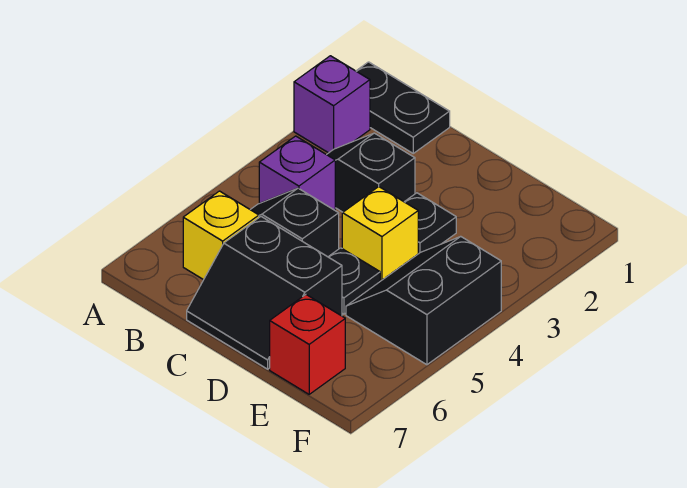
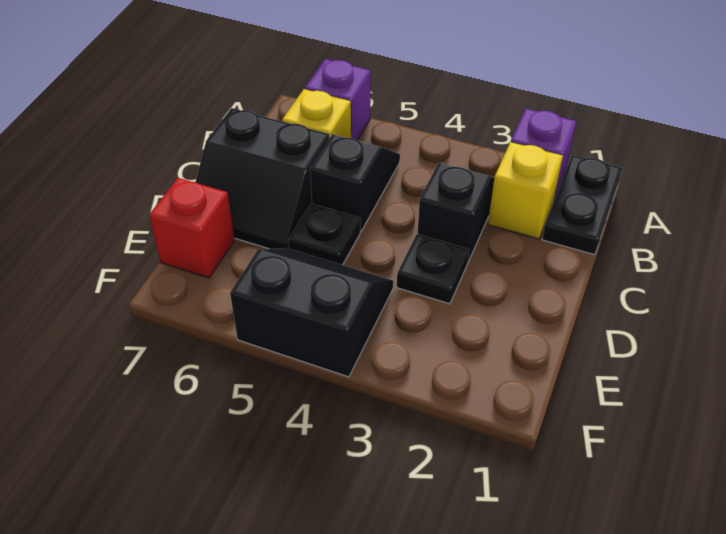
purple brick B4 level 1 -> purple brick A6 level 1
black slope C6:D7 level 1 top 6 -> black slope C6:D7 level 1 top C
yellow brick D4 level 1 -> yellow brick B2 level 1

